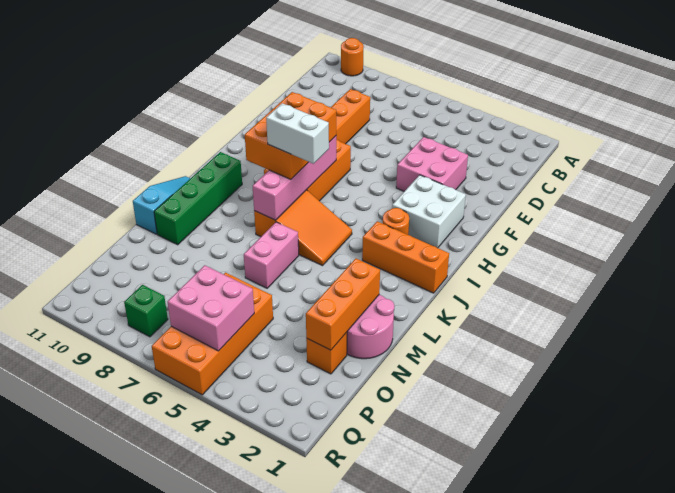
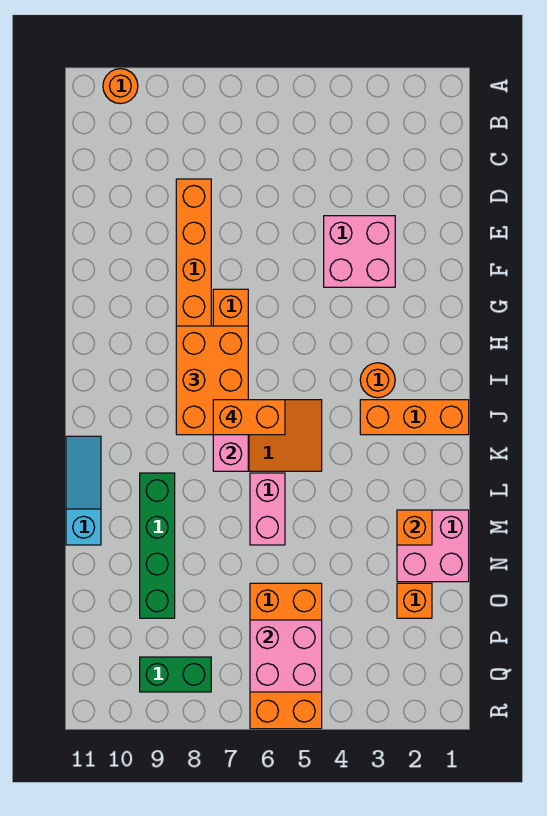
white brick G2:H3 level 1 -> none
white brick J6:J7 level 4 -> orange brick J6:J7 level 4
green brick J10:M10 level 1 -> green brick L9:O9 level 1
pink round brick M1:N2 level 1 -> pink brick M1:N2 level 1
orange brick M2:O2 level 2 -> orange brick M2 level 2
green brick Q8 level 1 -> green brick Q8:Q9 level 1

